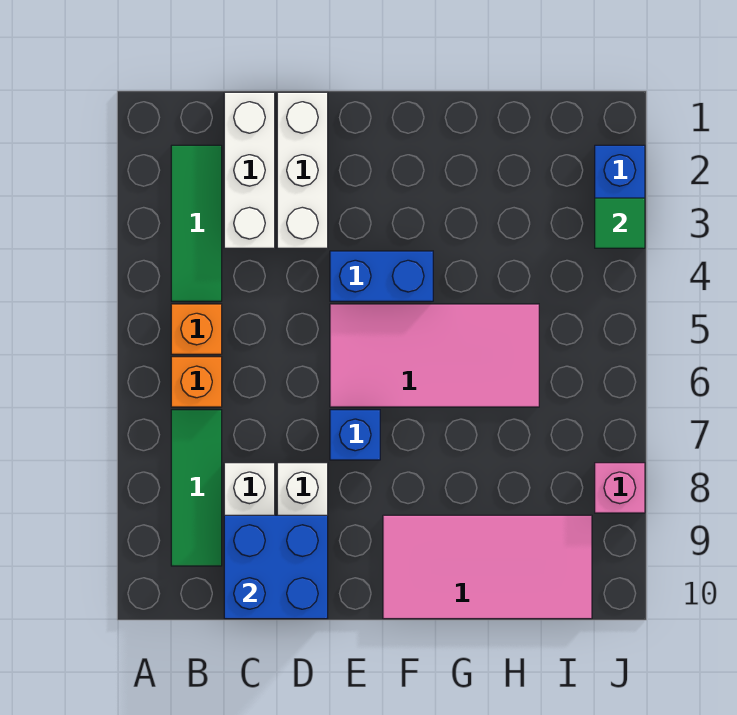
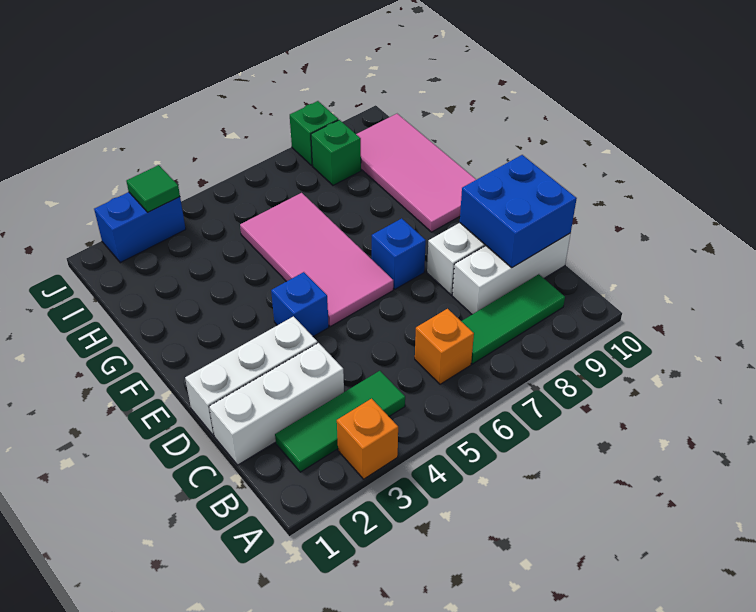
orange brick B5 level 1 -> orange brick A3 level 1
blue brick E4:F4 level 1 -> blue brick E4 level 1
none -> green brick I8 level 1
pink brick J8 level 1 -> green brick J8 level 1

